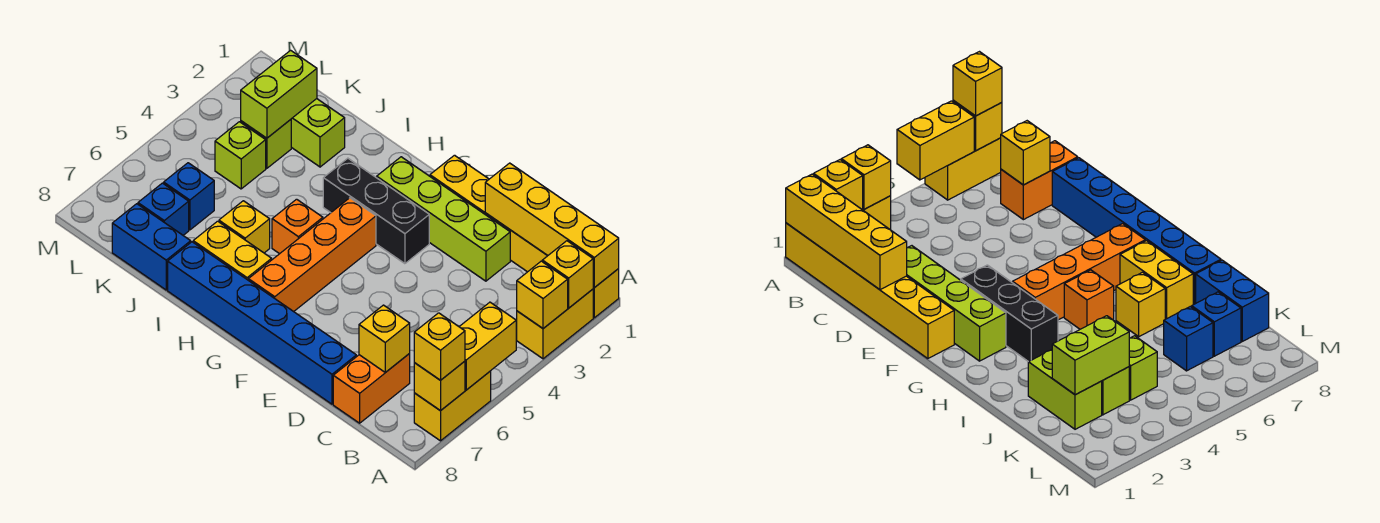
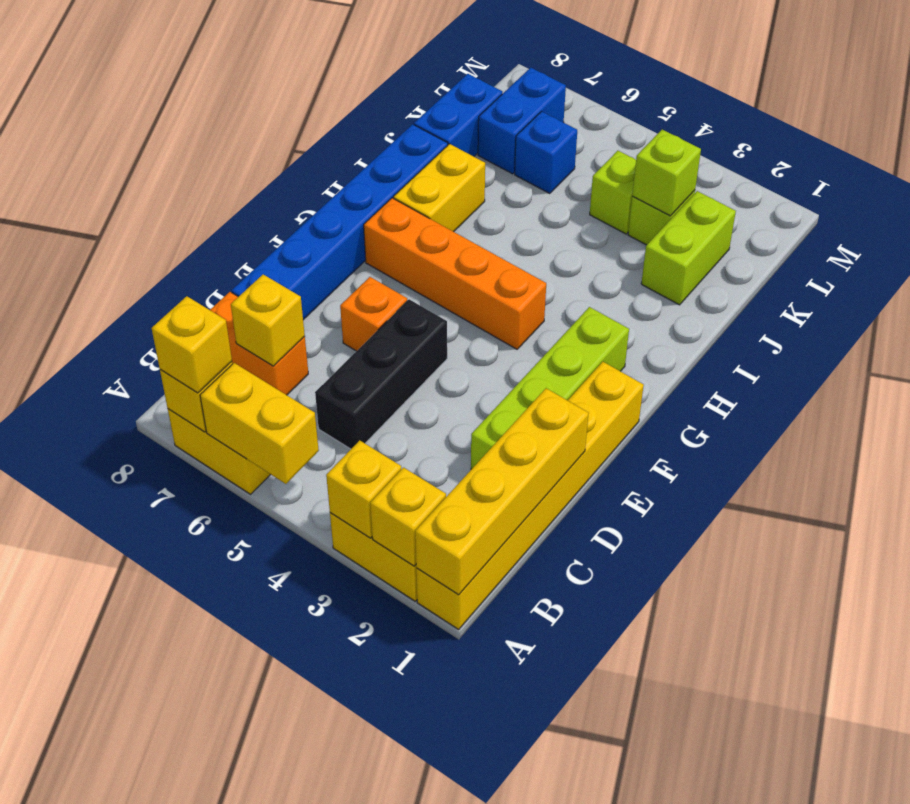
black brick F3:H3 level 1 -> black brick C5:E5 level 1
orange brick H5 level 1 -> orange brick E6 level 1
yellow brick I6 level 1 -> none
lime brick K2:K3 level 2 -> lime brick K3 level 2
blue brick K7 level 1 -> blue brick K7:L7 level 1

